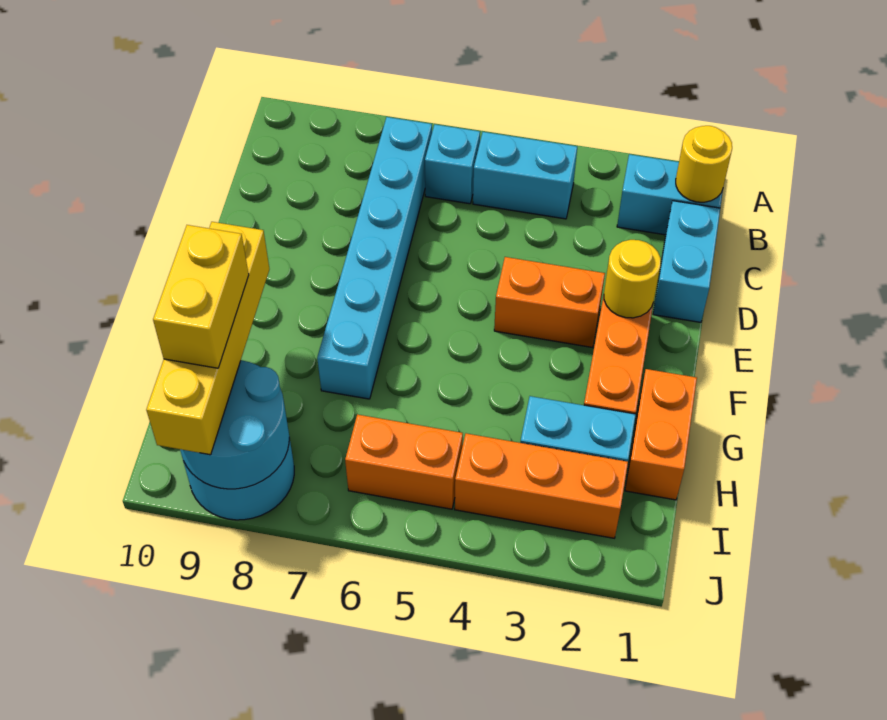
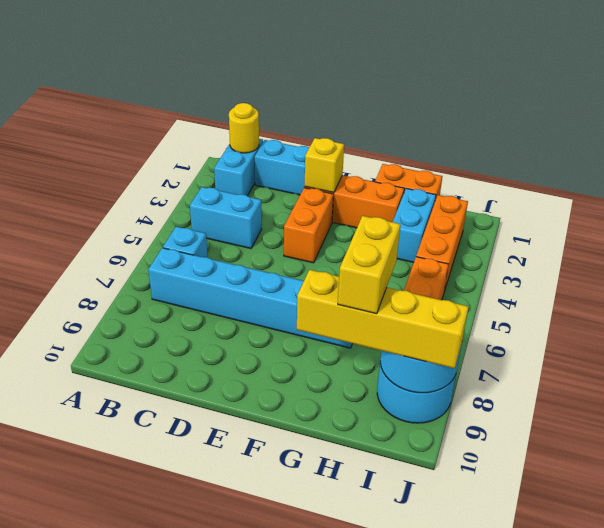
cyan brick B4:B5 level 1 -> cyan brick B4:C4 level 1
yellow round brick E2 level 2 -> yellow brick E2 level 2
yellow brick H9:I9 level 4 -> yellow brick H8:H9 level 4

